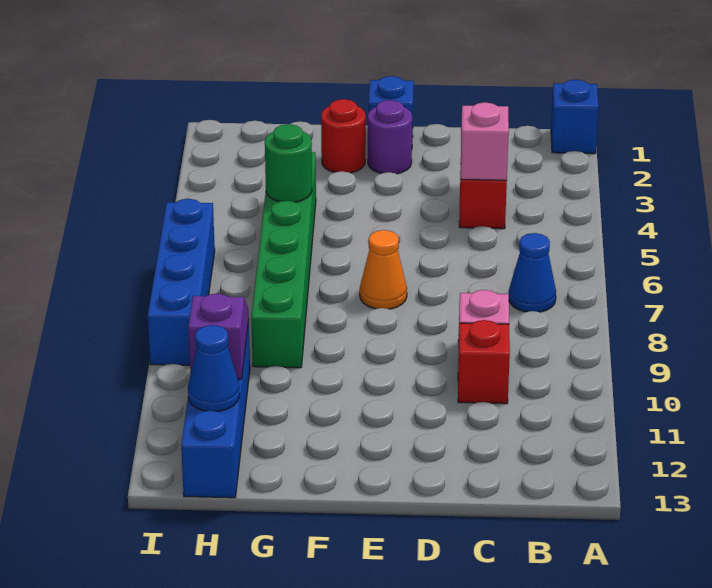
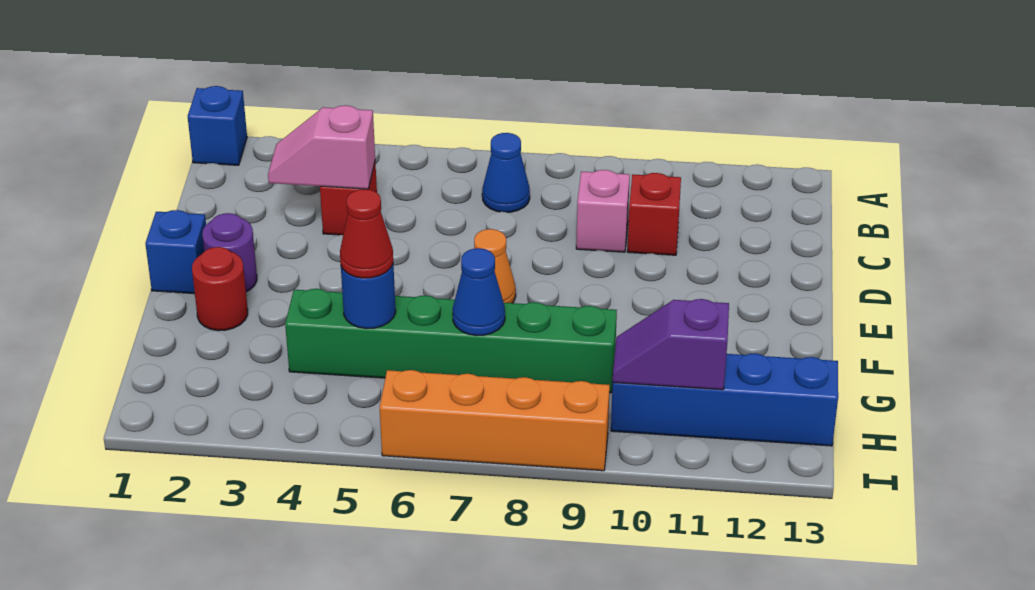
green round brick G5 level 2 -> blue round brick G5 level 2
none -> red cone G5 level 3
blue cone H12 level 2 -> blue cone G7 level 2
blue brick I6:I9 level 1 -> orange brick I6:I9 level 1

